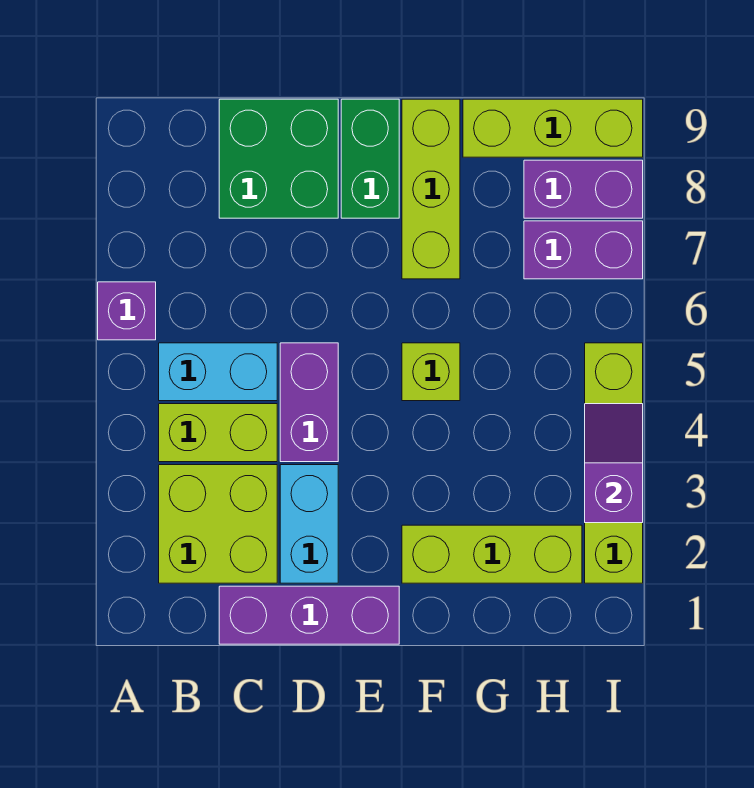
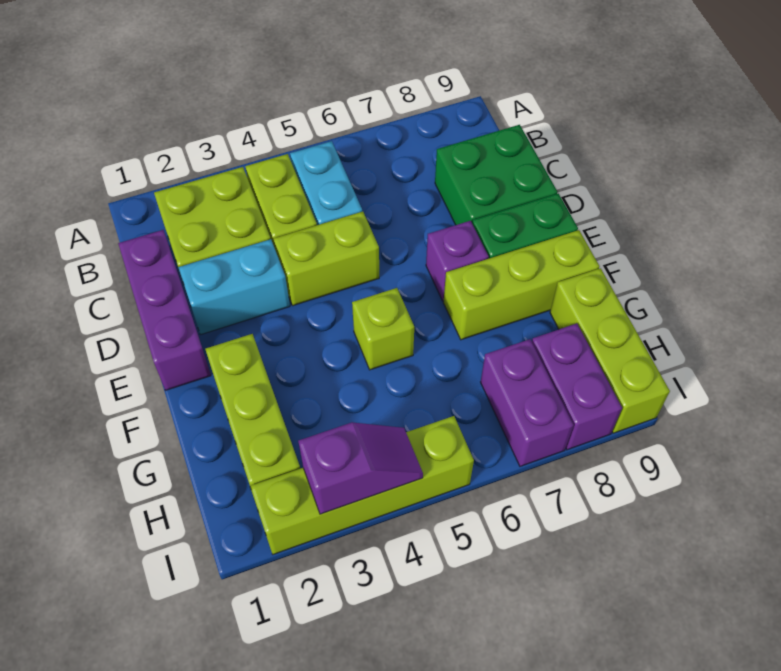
purple brick A6 level 1 -> purple brick E7 level 1
purple brick D4:D5 level 1 -> lime brick D4:D5 level 1

